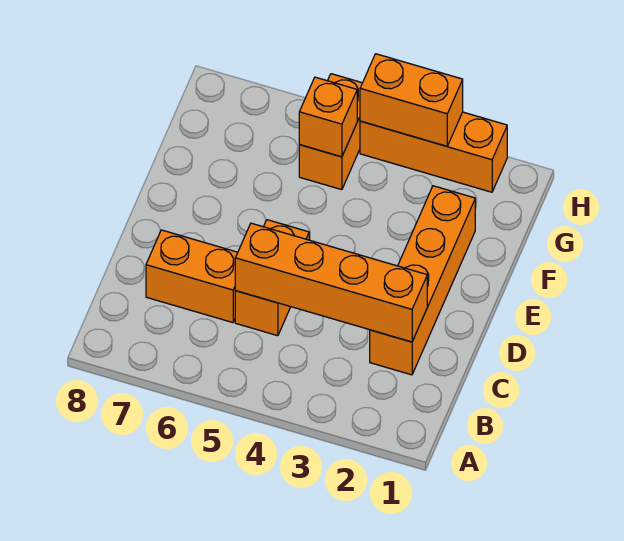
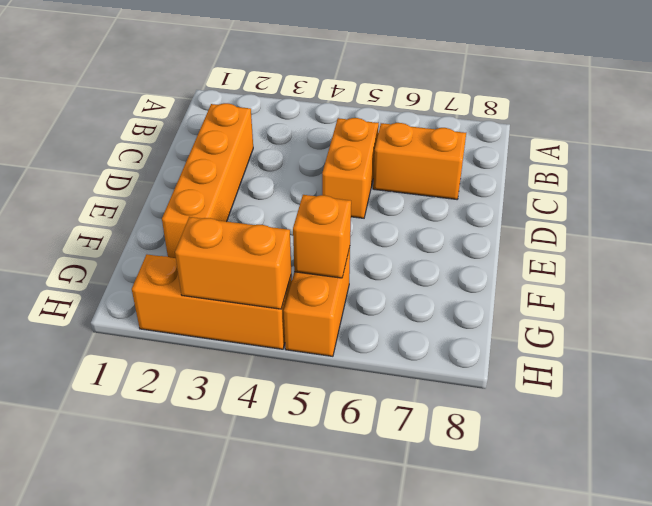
orange brick C2:C5 level 2 -> none

